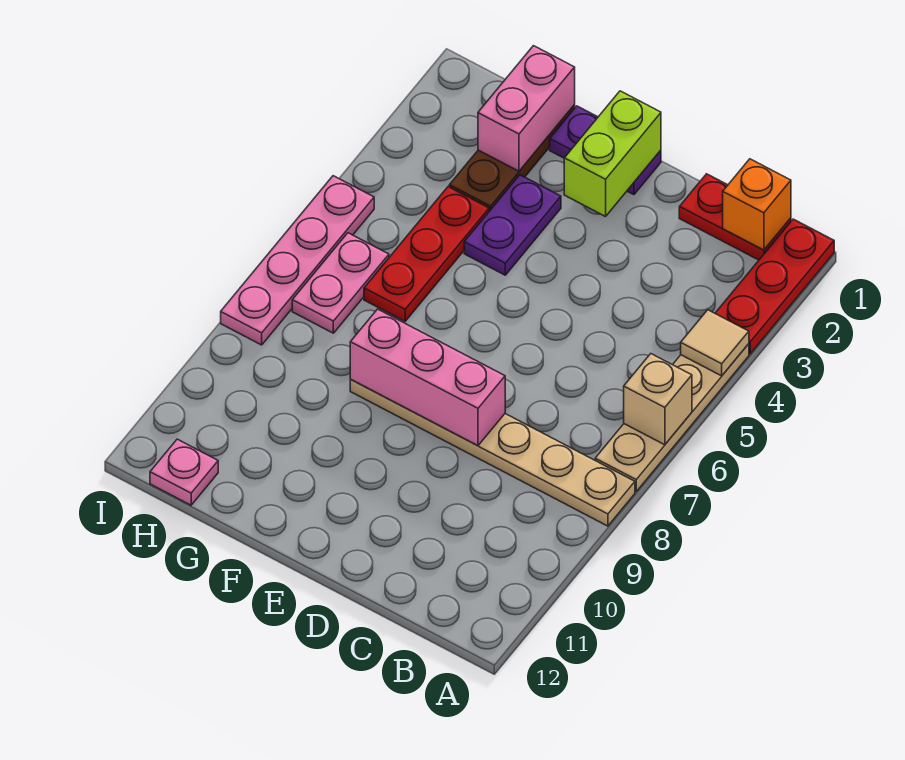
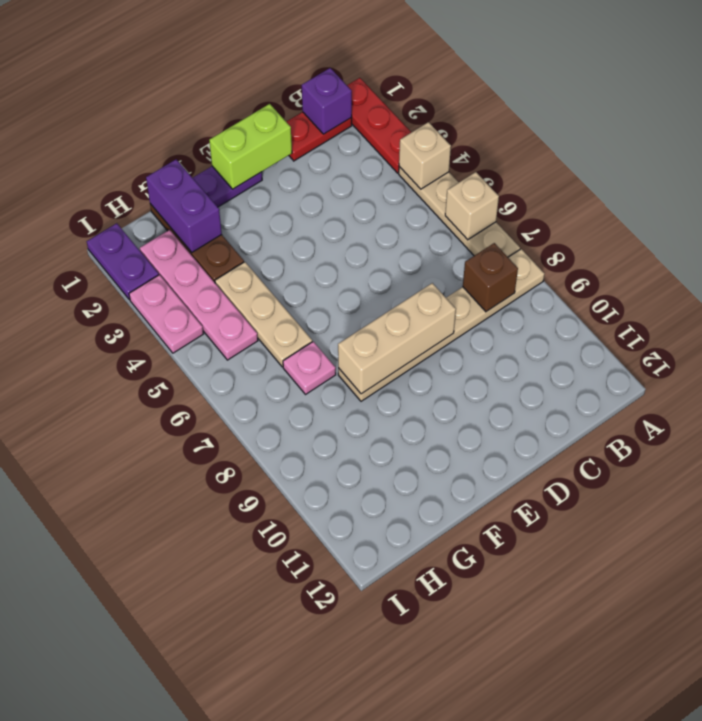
tan tile A4 level 2 -> tan brick A4 level 2
orange brick B1 level 2 -> purple brick B1 level 2
none -> brown brick B8 level 2
pink brick D8:F8 level 2 -> tan brick D8:F8 level 2
lime brick E1:E2 level 2 -> lime brick D1:E1 level 2
purple plate F3:F4 level 1 -> purple plate I1:I2 level 1
pink brick G1:G2 level 2 -> purple brick G1:G2 level 2
red plate G4:G6 level 1 -> tan plate G4:G6 level 1
pink plate H6:H7 level 1 -> pink plate I3:I4 level 1
pink plate H12 level 1 -> pink plate G7 level 1
pink plate I5:I8 level 1 -> pink plate H2:H5 level 1

